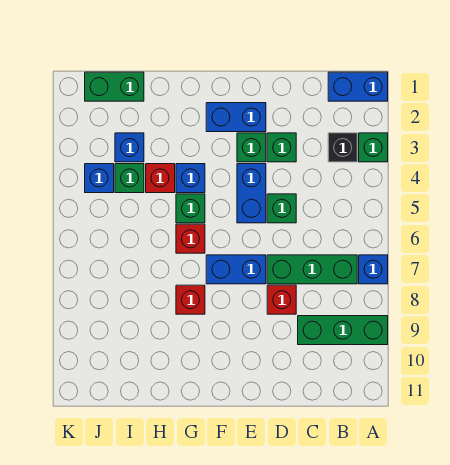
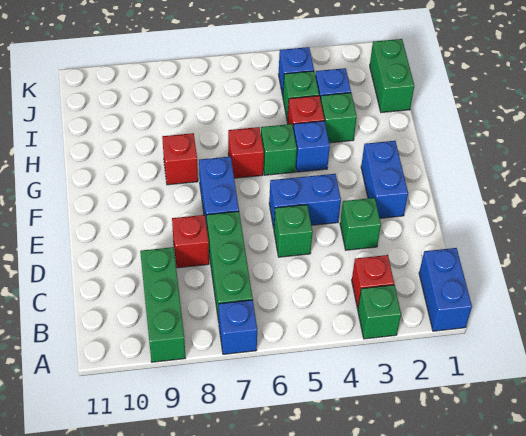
black brick B3 level 1 -> red brick B3 level 1
green brick E3 level 1 -> green brick H3 level 1

